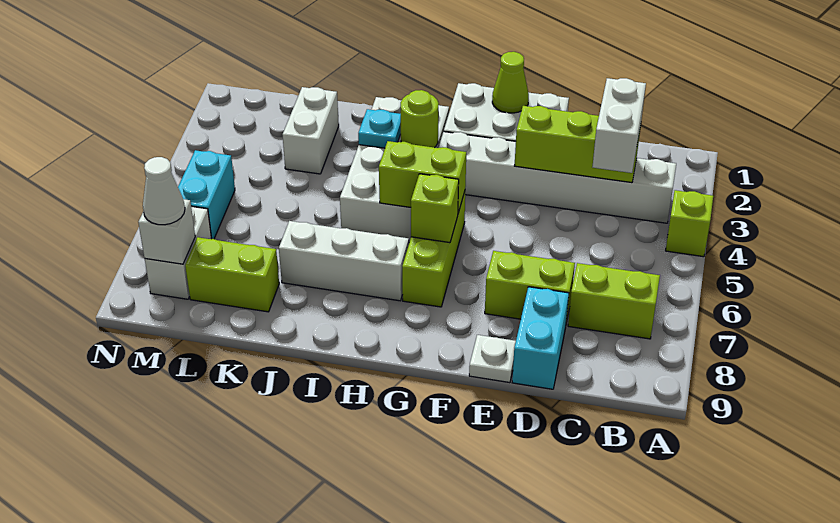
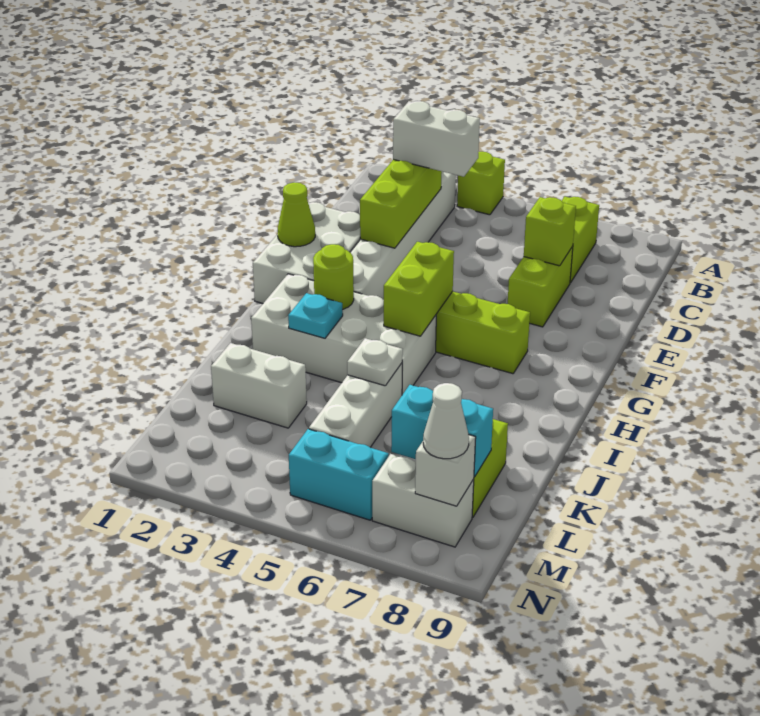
cyan brick D8:D9 level 1 -> cyan brick L7:L8 level 2
white plate E9 level 1 -> white plate J5 level 2
lime brick G6 level 2 -> lime brick D7 level 2
white brick H7:J7 level 1 -> white brick J5:L5 level 1

